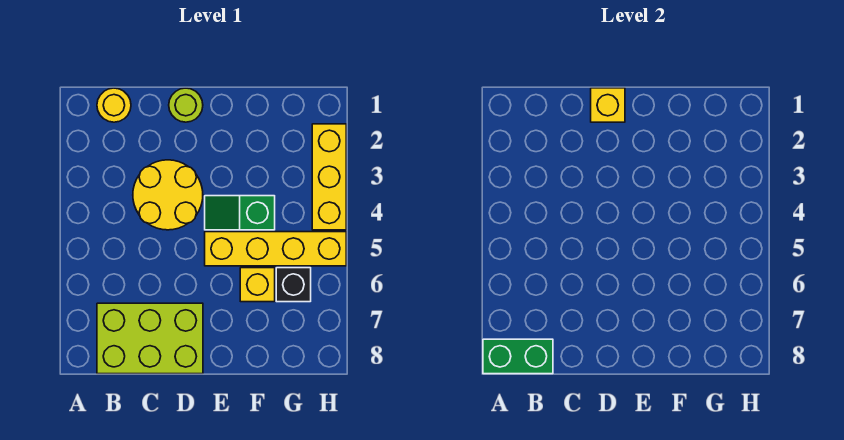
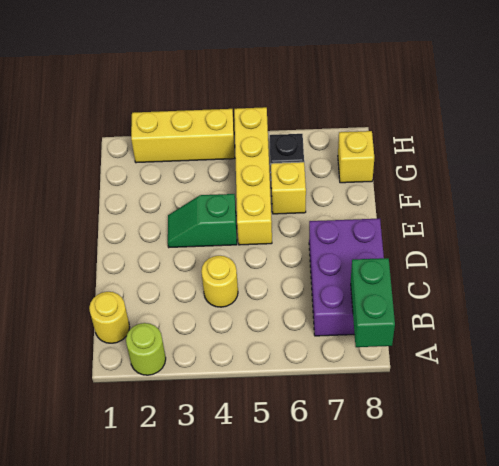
lime brick B7:D8 level 1 -> purple brick B7:D8 level 1
yellow round brick C3:D4 level 1 -> yellow round brick C4 level 1
lime round brick D1 level 1 -> lime round brick A2 level 1
yellow brick D1 level 2 -> yellow brick G8 level 1
green slope E4:F4 level 1 top F -> green slope E3:E4 level 1 top 4

